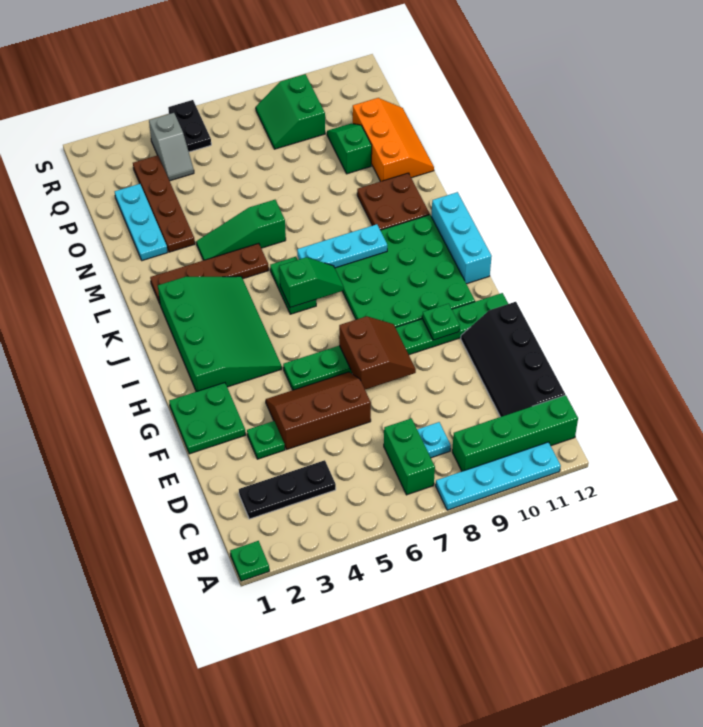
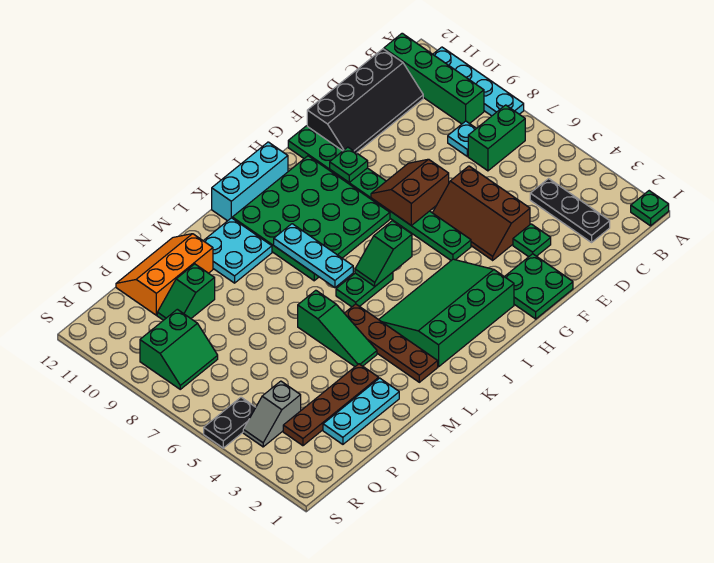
green slope J6:J7 level 2 top 6 -> green slope I6:J6 level 2 top I
brown plate L10:M11 level 1 -> cyan plate L10:M11 level 1
grey slope Q4:R4 level 1 top R -> grey slope Q4:R4 level 1 top Q

